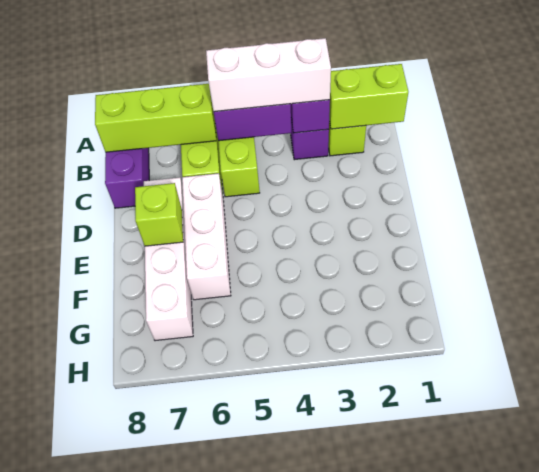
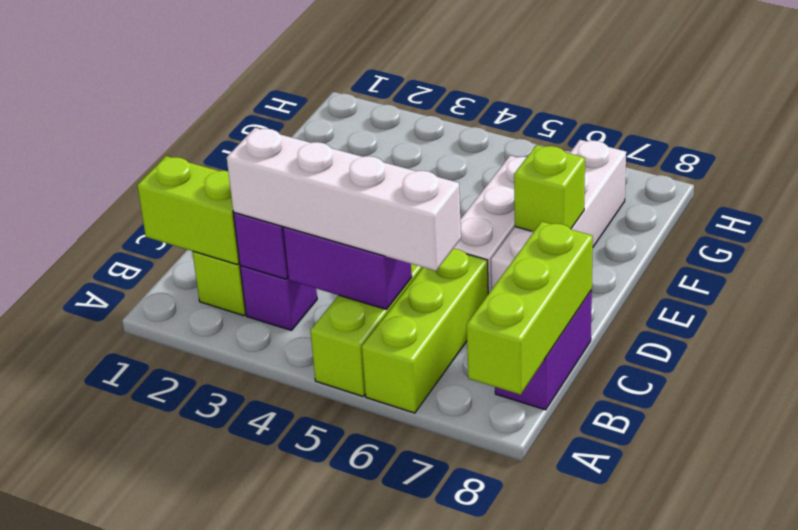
white brick B3:B5 level 3 -> white brick B3:B6 level 3
lime brick B6:B8 level 2 -> lime brick A8:C8 level 2

